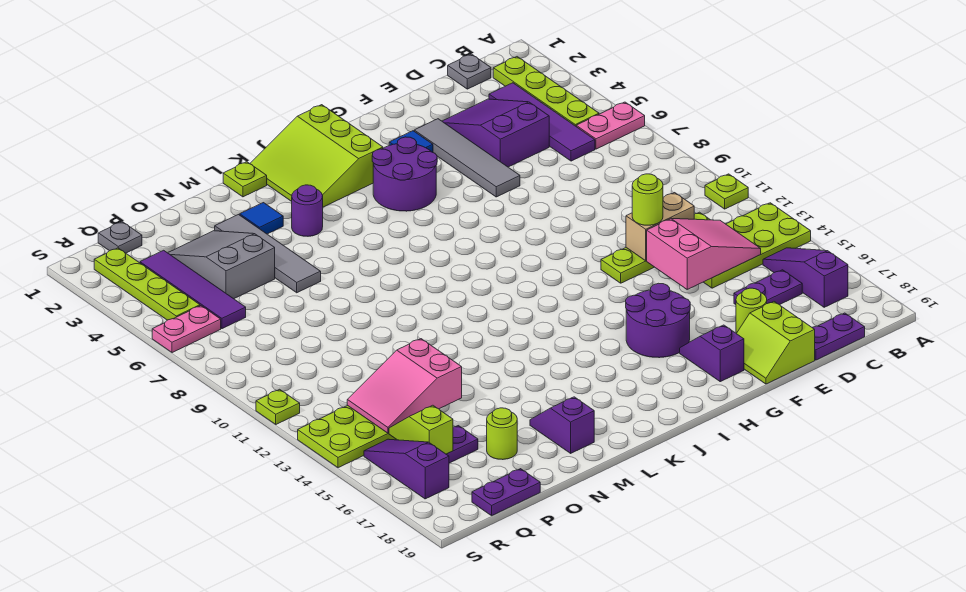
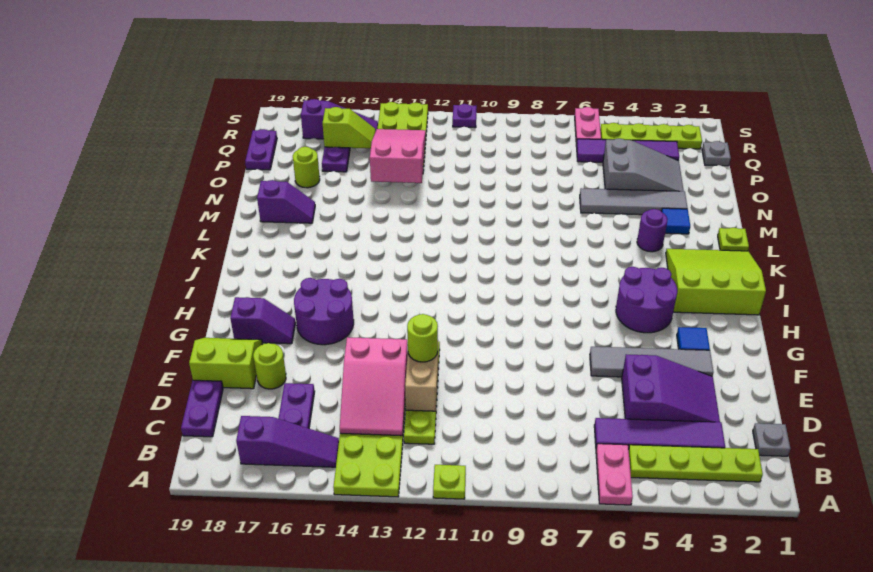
lime plate S11 level 1 -> purple plate S11 level 1

